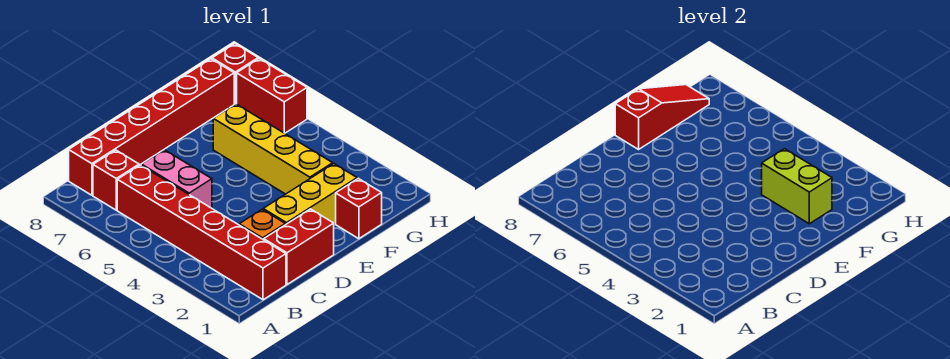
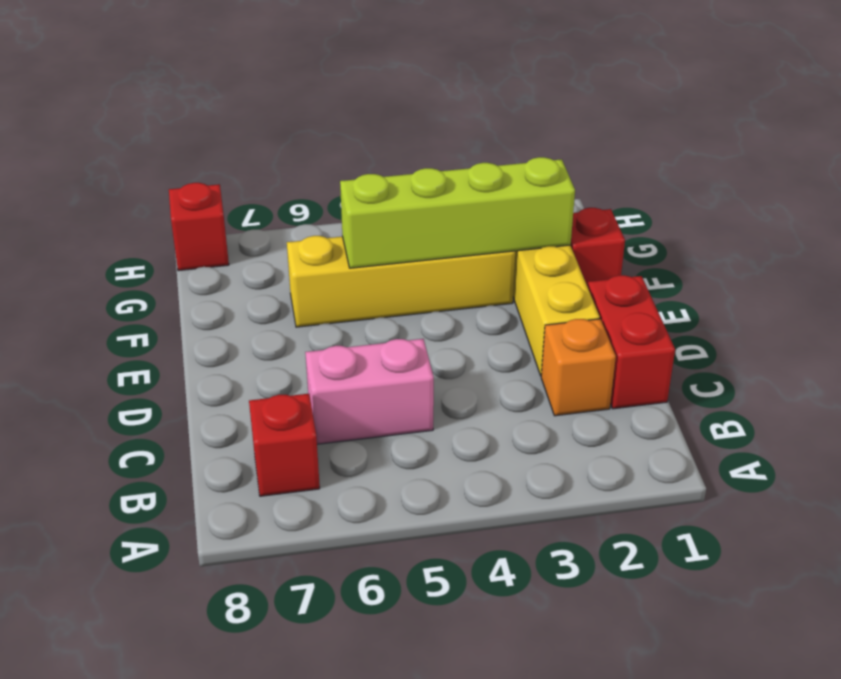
red brick B1:B6 level 1 -> none
red brick B8:G8 level 1 -> none
red slope E8:G8 level 2 top E -> none
lime brick F2:F3 level 2 -> lime brick F2:F5 level 2
red brick H6:H7 level 1 -> none

